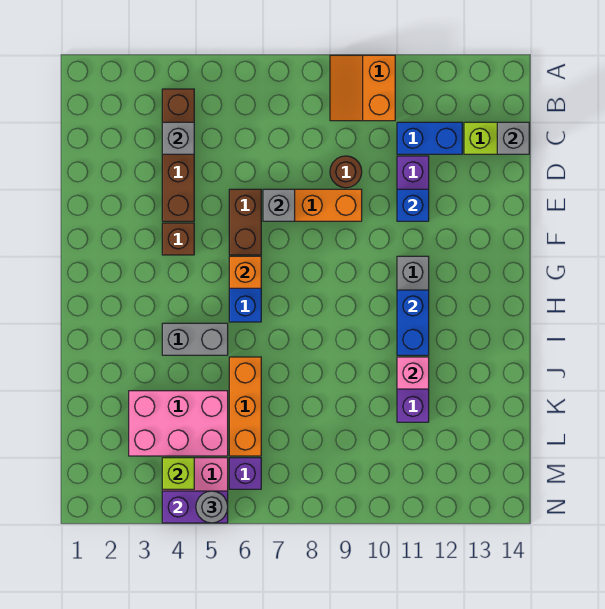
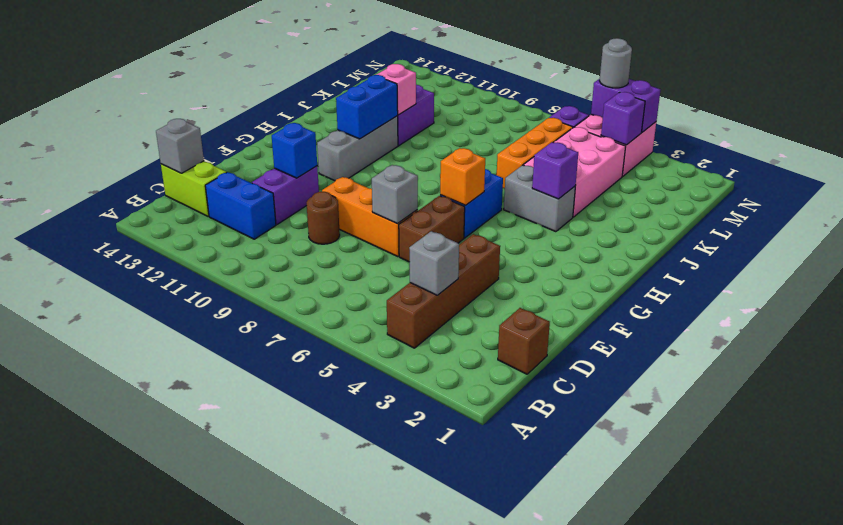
orange slope A9:B10 level 1 top 10 -> none
brown brick F4 level 1 -> brown brick C1 level 1
none -> purple brick I4 level 2
pink brick K3:L5 level 1 -> pink brick J4:L5 level 1
lime brick M4 level 2 -> purple brick M4 level 2

